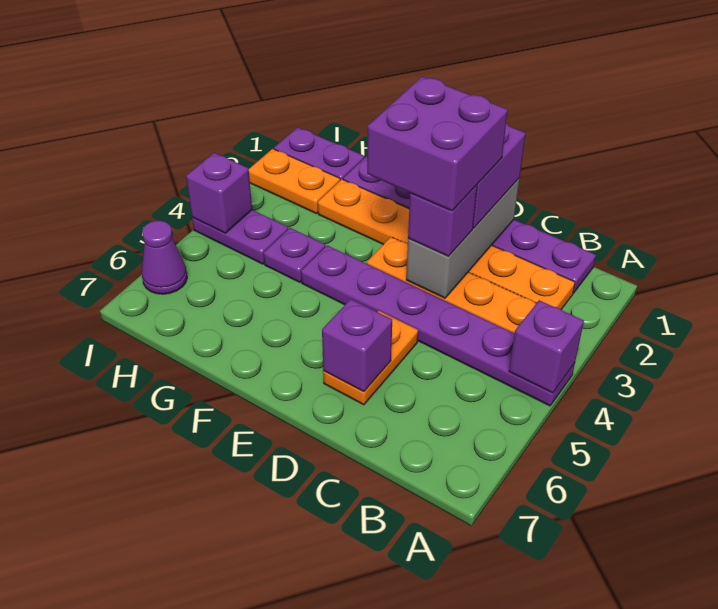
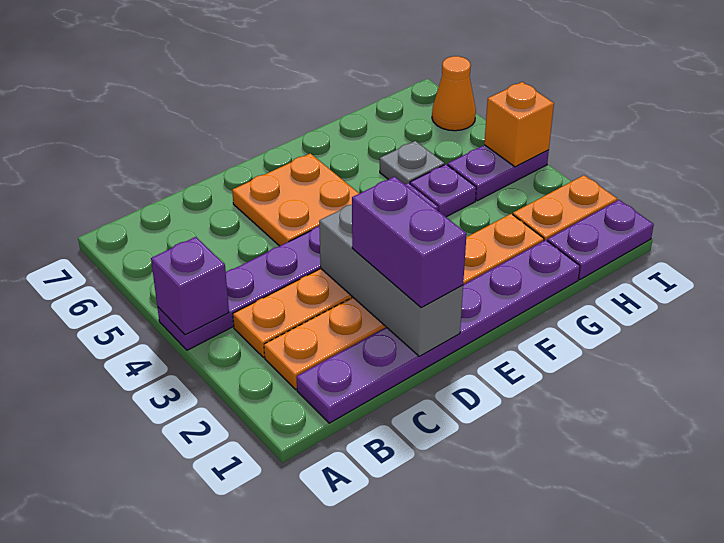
purple brick D2:E3 level 4 -> none
purple brick D3 level 3 -> none
orange plate D5:D6 level 1 -> orange plate D5:E6 level 1
purple brick D6 level 2 -> none
none -> grey plate G5 level 1
purple brick I4 level 2 -> orange brick I4 level 2
purple cone I6 level 1 -> orange cone I6 level 1

